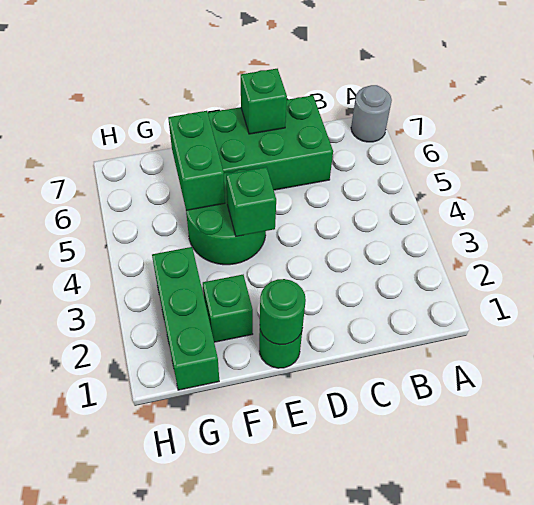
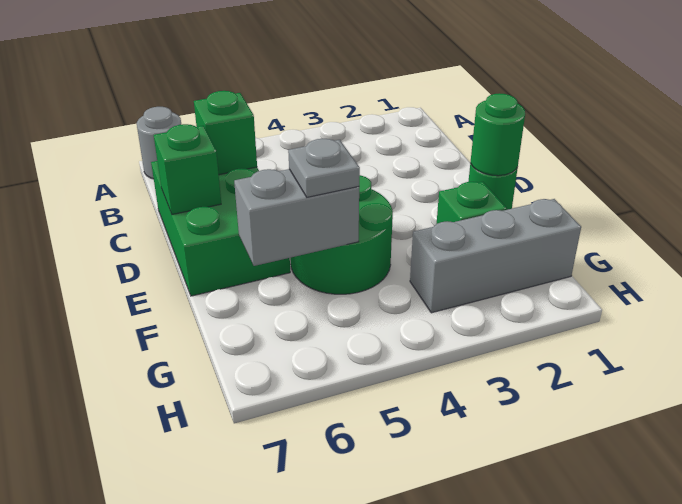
green brick E4 level 2 -> green brick C6 level 2
green brick F5:F6 level 2 -> grey brick F5:F6 level 2
none -> grey plate F5 level 3
green brick G1:G3 level 1 -> grey brick G1:G3 level 1

